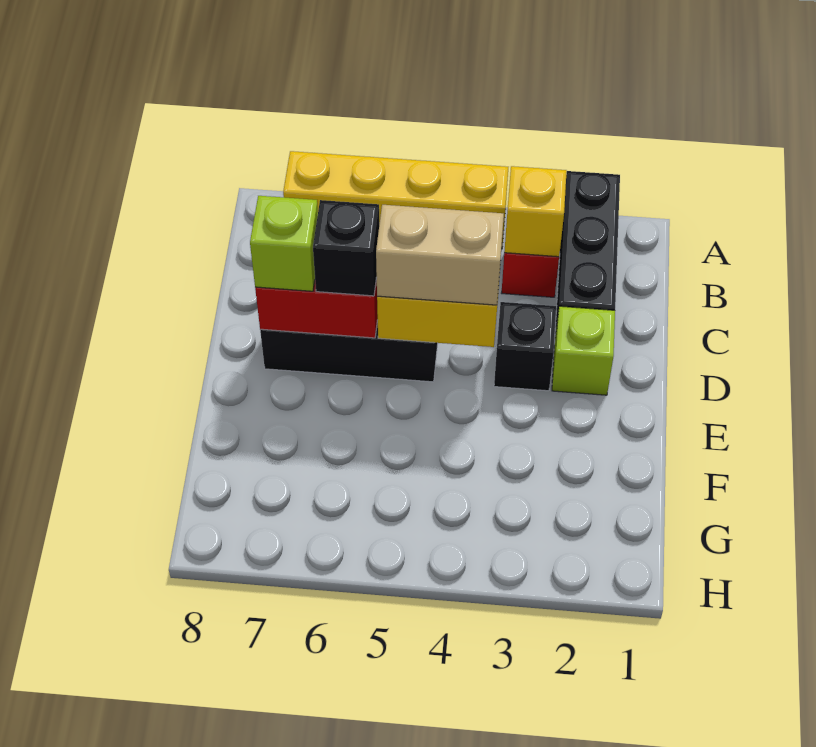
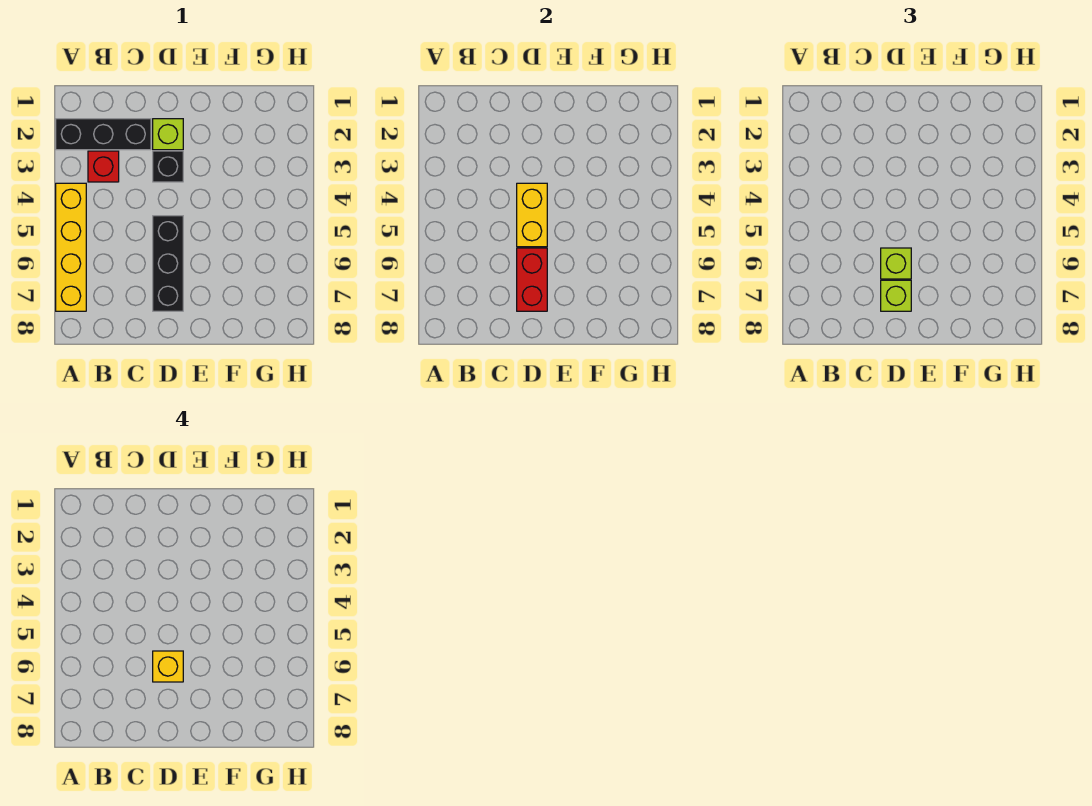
yellow brick B3 level 2 -> yellow brick D6 level 4
tan brick D4:D5 level 3 -> none
black brick D6 level 3 -> lime brick D6 level 3

